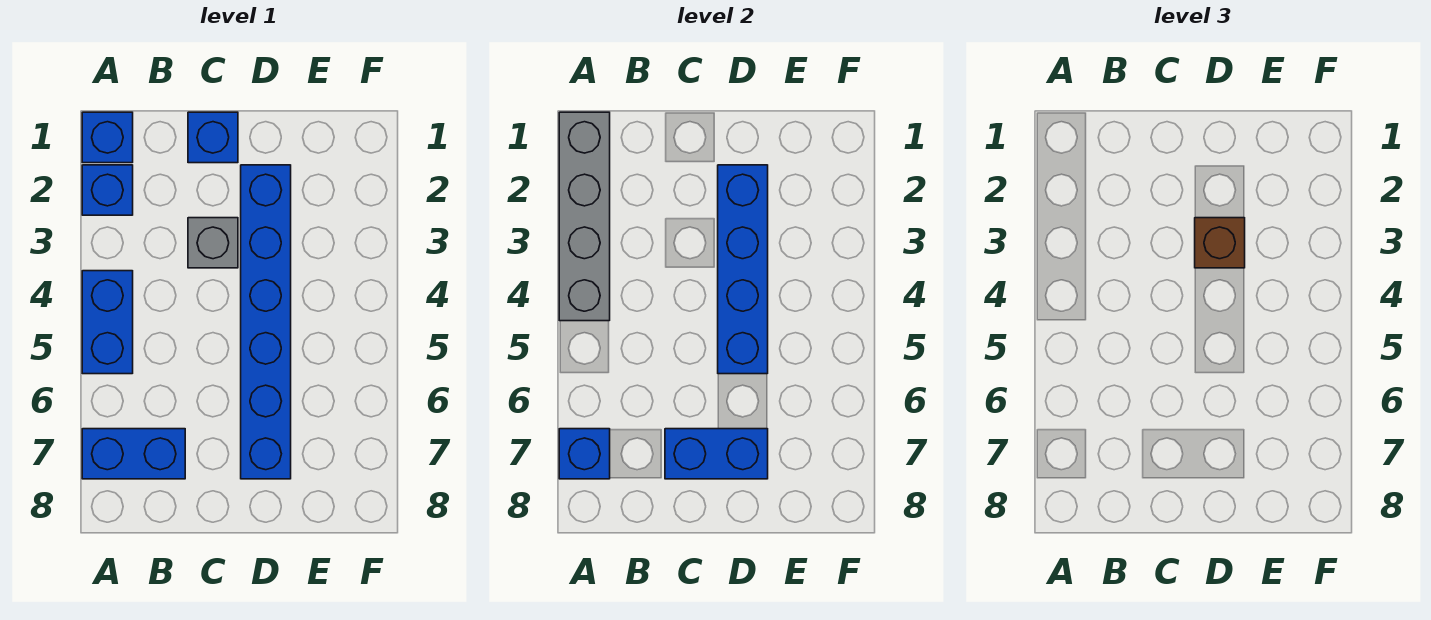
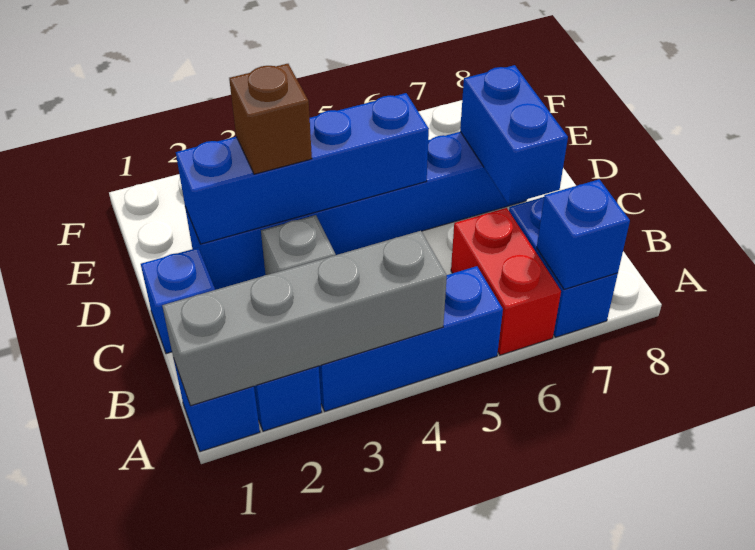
blue brick A4:A5 level 1 -> blue brick A3:A5 level 1
none -> red brick A6:B6 level 1

